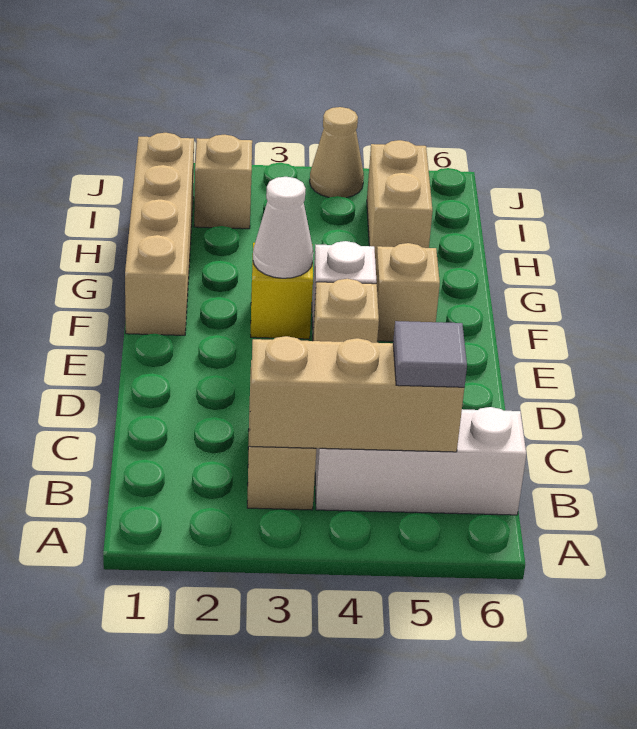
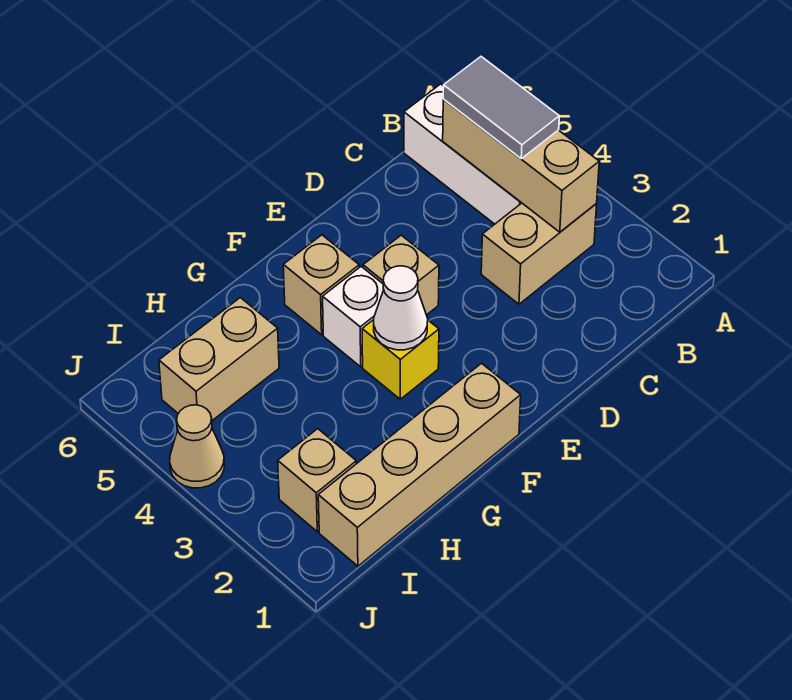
grey tile B5 level 3 -> grey tile B4:B5 level 3

